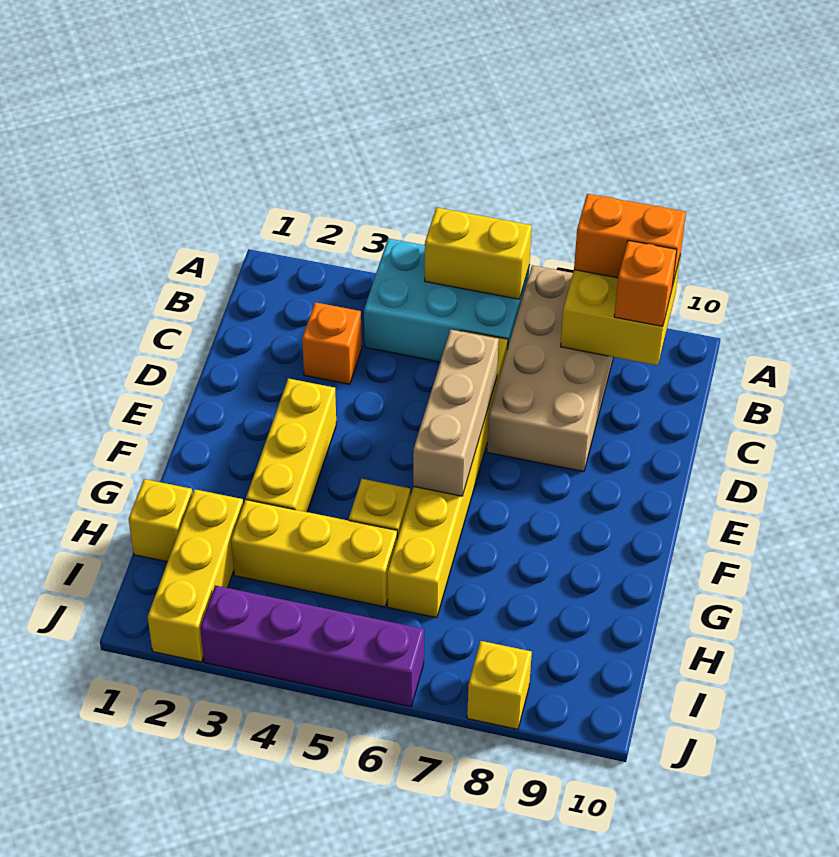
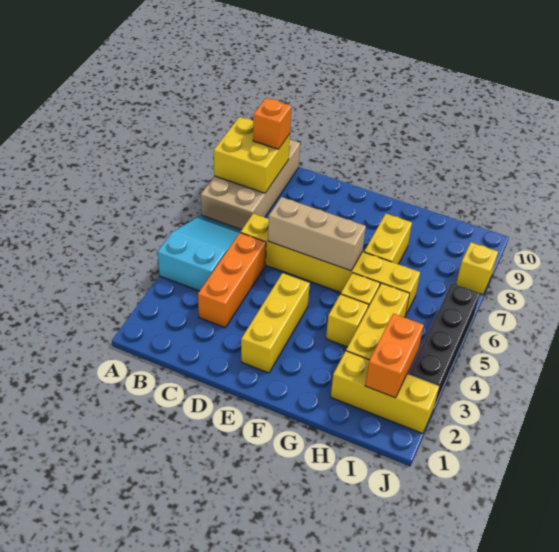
cyan brick A4:B6 level 1 -> cyan slope A4:B6 level 1 top 4
yellow brick A5:A6 level 2 -> yellow brick G7:G8 level 1
tan brick A7:D8 level 1 -> tan brick A7:B10 level 1
orange brick A8:A9 level 3 -> orange brick I2:I3 level 2
orange brick C3 level 1 -> orange brick C3:C5 level 1
yellow brick E3:G3 level 1 -> yellow brick E2:E4 level 1
yellow brick H1 level 1 -> yellow brick G4 level 1
purple brick J3:J6 level 1 -> black brick J3:J6 level 1

